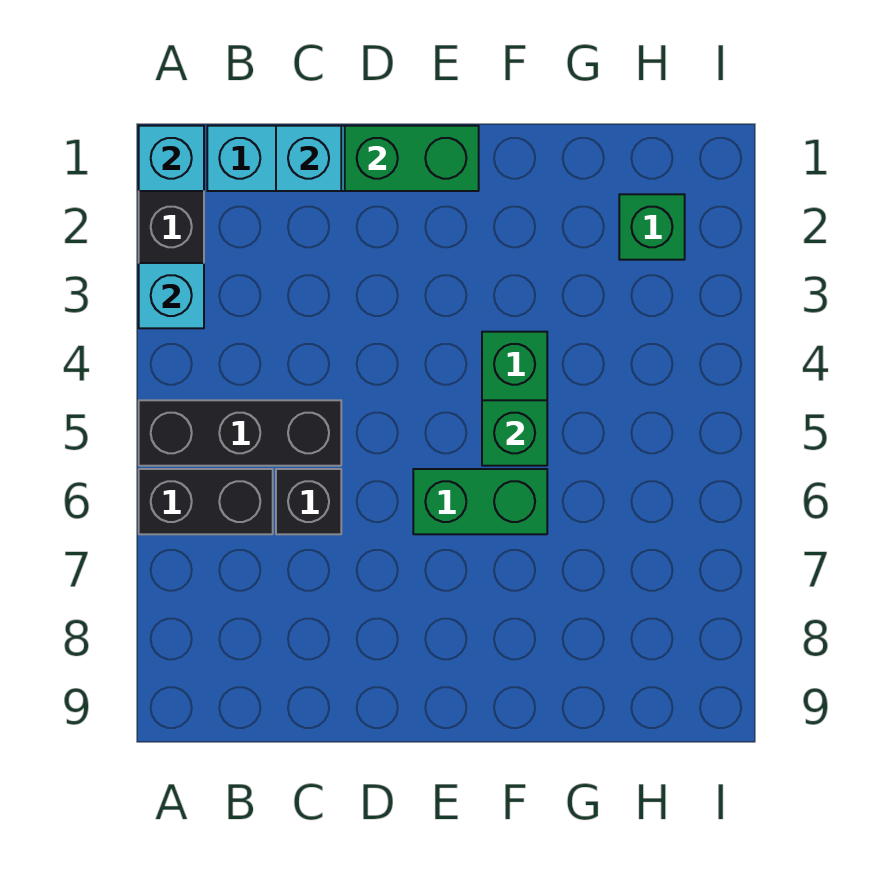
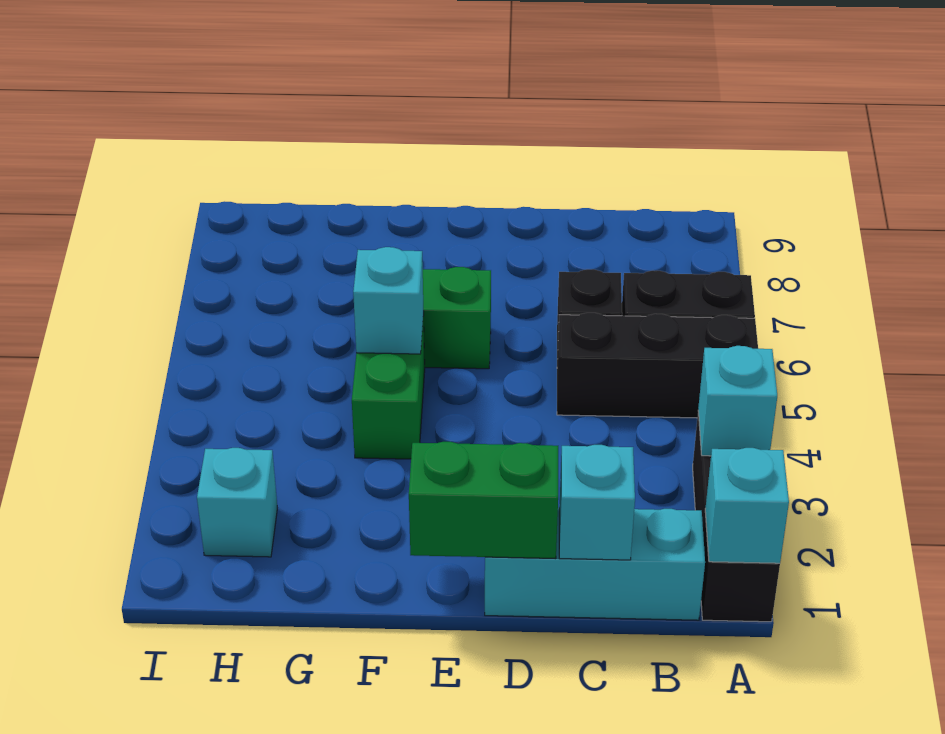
green brick F5 level 2 -> cyan brick F5 level 2
green brick H2 level 1 -> cyan brick H2 level 1

